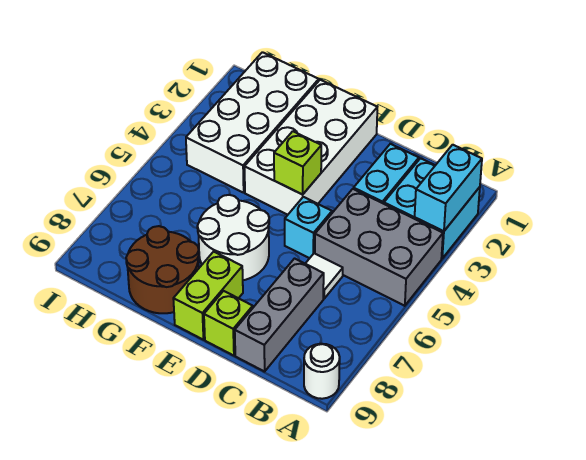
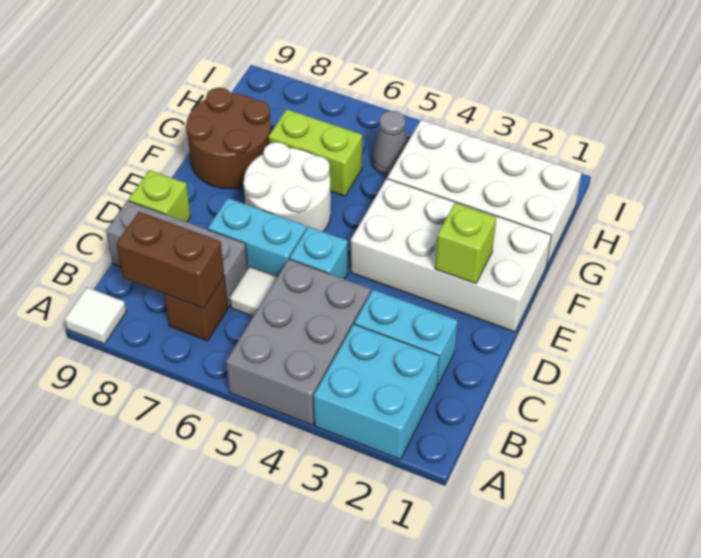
cyan brick A2:A3 level 2 -> cyan brick D6:D7 level 1
white round brick A9 level 1 -> white tile A9 level 1
none -> brown brick B7 level 1
none -> brown brick B7:B8 level 2
lime brick E4 level 2 -> lime brick E2 level 2
lime brick E8:E9 level 1 -> lime brick G6:G7 level 1
none -> grey cone H5 level 1

